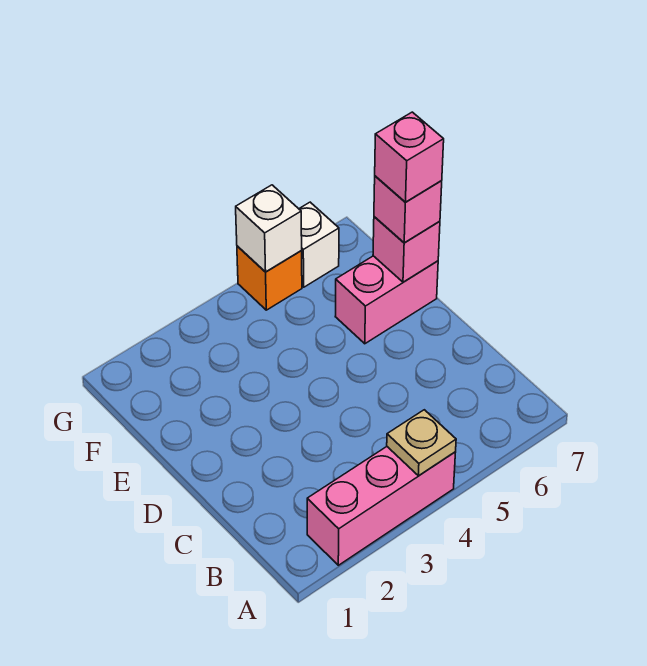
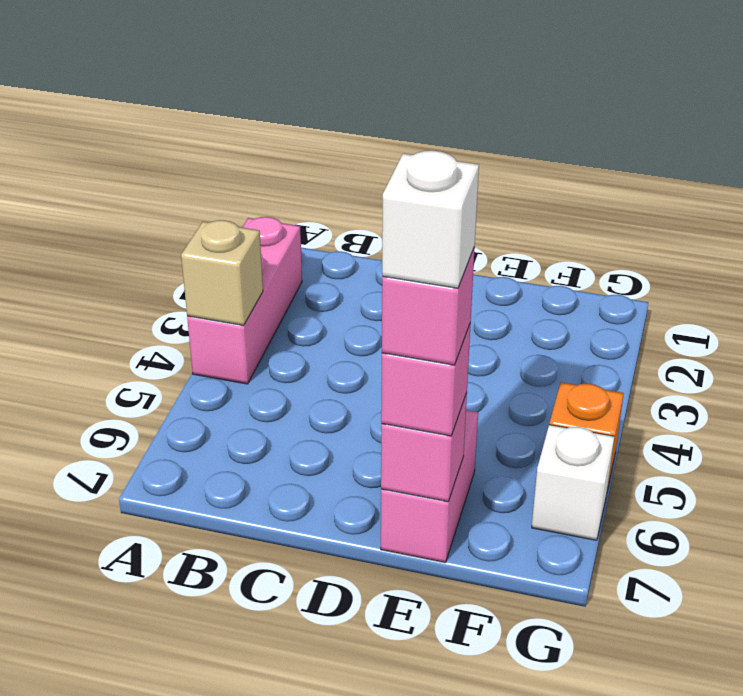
tan plate A4 level 2 -> tan brick A4 level 2
white brick G5 level 2 -> white brick E7 level 5

